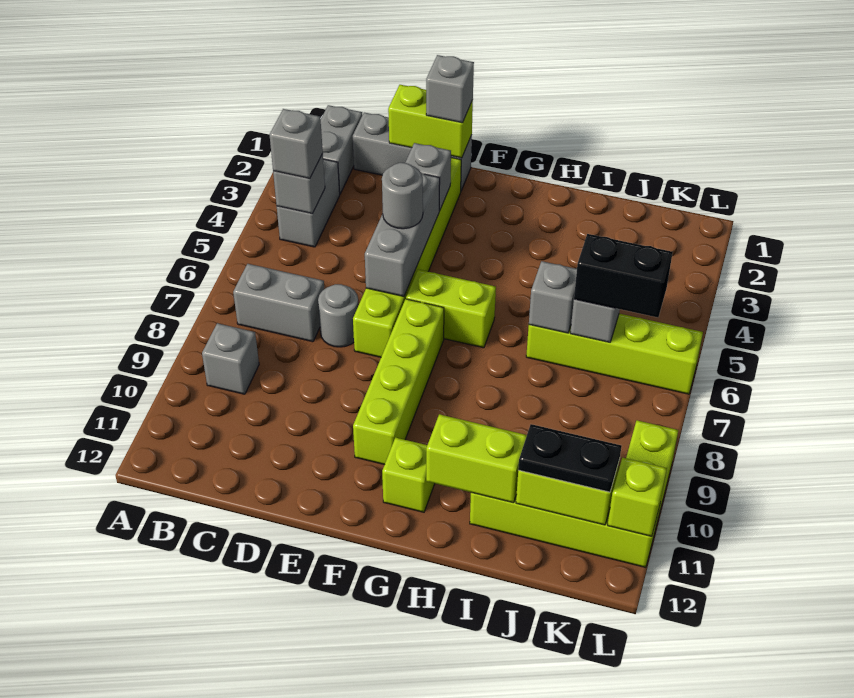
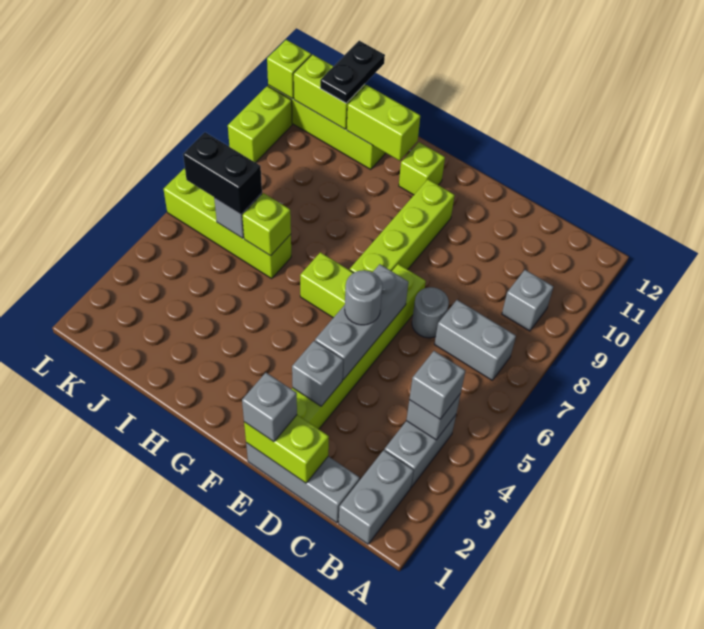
grey brick I6 level 2 -> lime brick I6 level 2
black plate J11:K11 level 3 -> black plate J11:J12 level 3

